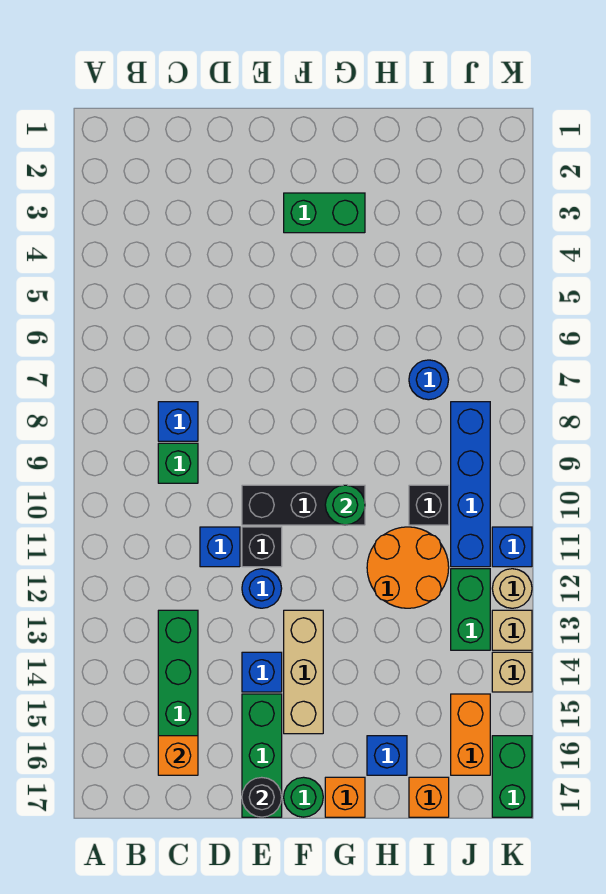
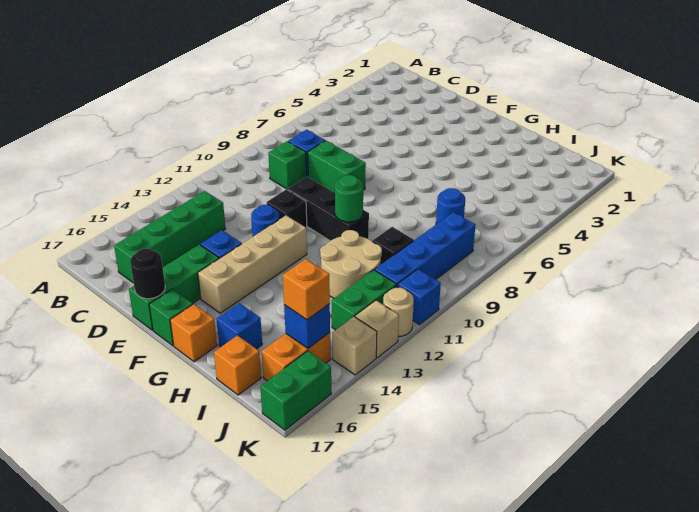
orange brick C16 level 2 -> orange brick J15 level 3
blue brick D11 level 1 -> blue brick J15 level 2
green brick F3:G3 level 1 -> green brick D8:E8 level 1
tan brick F13:F15 level 1 -> tan brick F12:F15 level 1
green round brick F17 level 1 -> green brick F17 level 1
orange round brick H11:I12 level 1 -> tan round brick H11:I12 level 1

